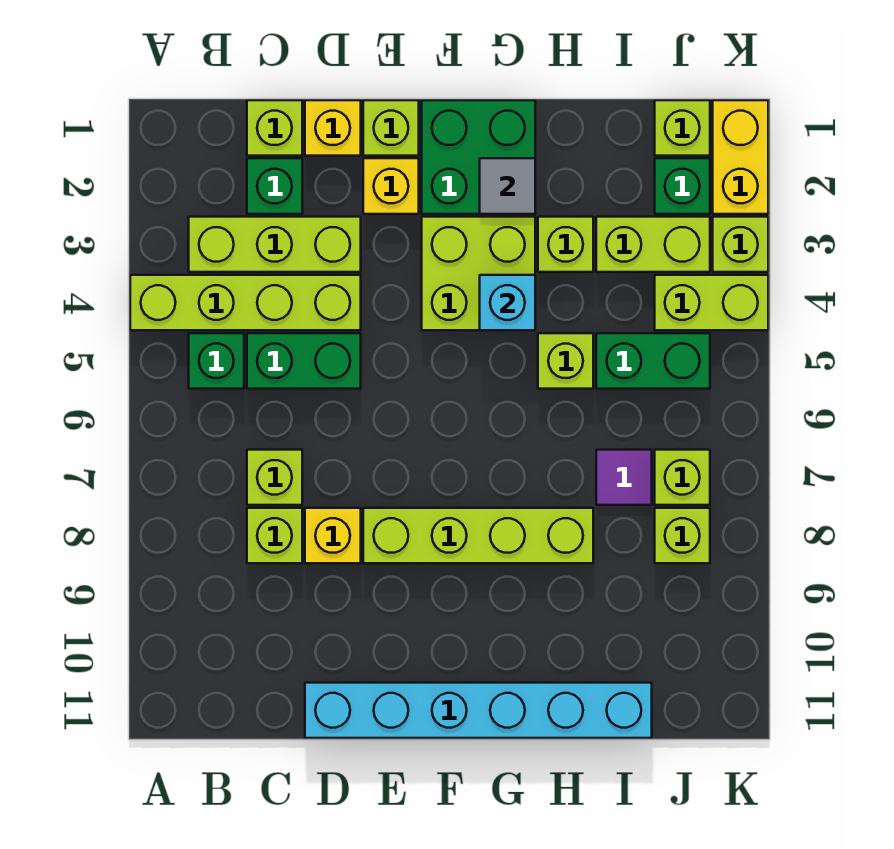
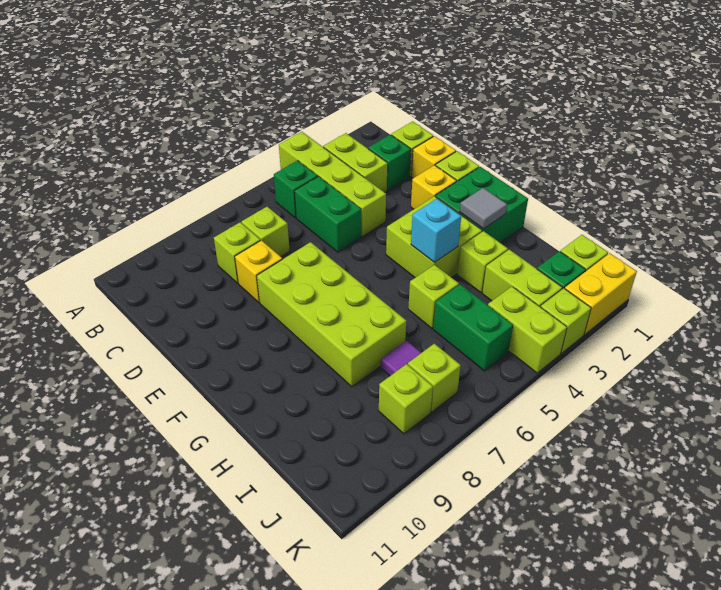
lime brick B3:D3 level 1 -> lime brick B3:C3 level 1
cyan brick D11:I11 level 1 -> none
lime brick E8:H8 level 1 -> lime brick E7:H8 level 1

